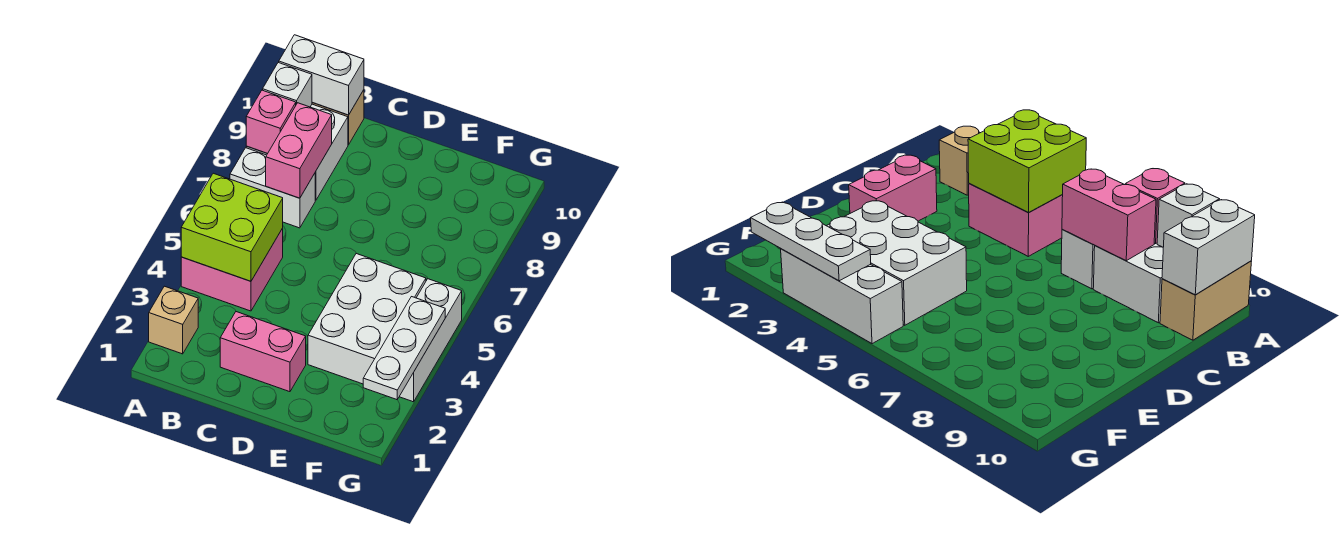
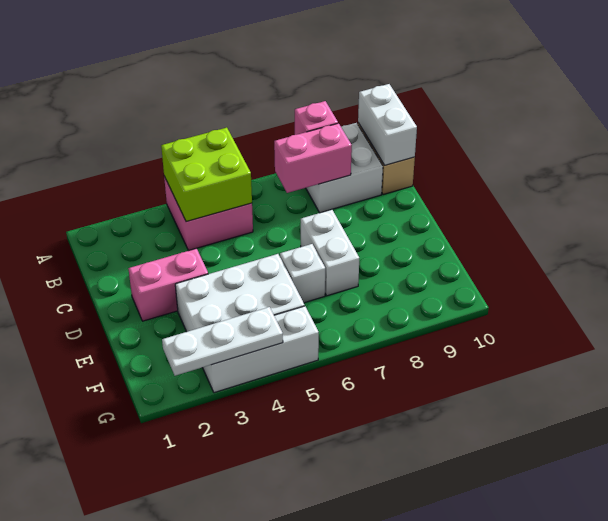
tan brick A2 level 1 -> none
white brick A7:B7 level 1 -> white brick D7:E7 level 1
white brick A9 level 2 -> white brick E6 level 1
pink brick C2:D2 level 1 -> pink brick D2:D3 level 1

